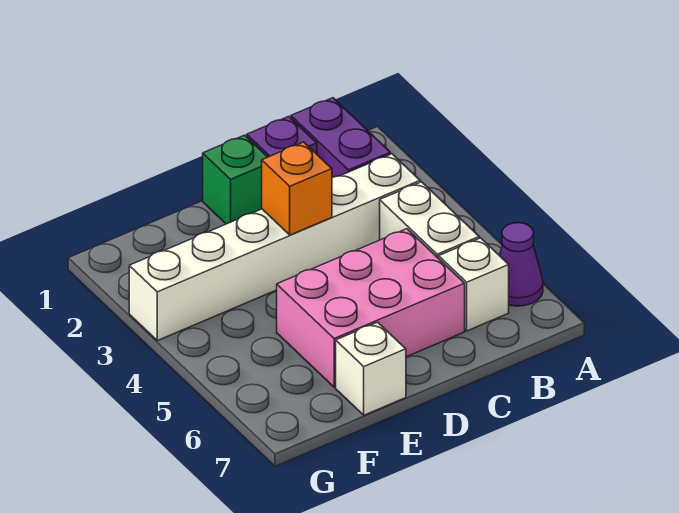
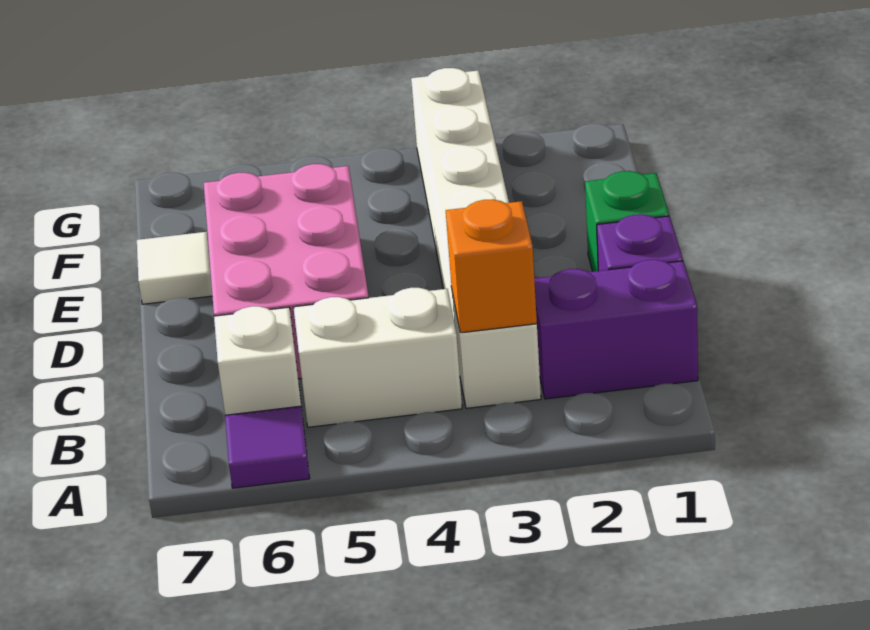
purple cone A6 level 1 -> purple tile A6 level 1
orange brick D3 level 2 -> orange brick B3 level 2
white brick E7 level 1 -> white tile E7 level 1

